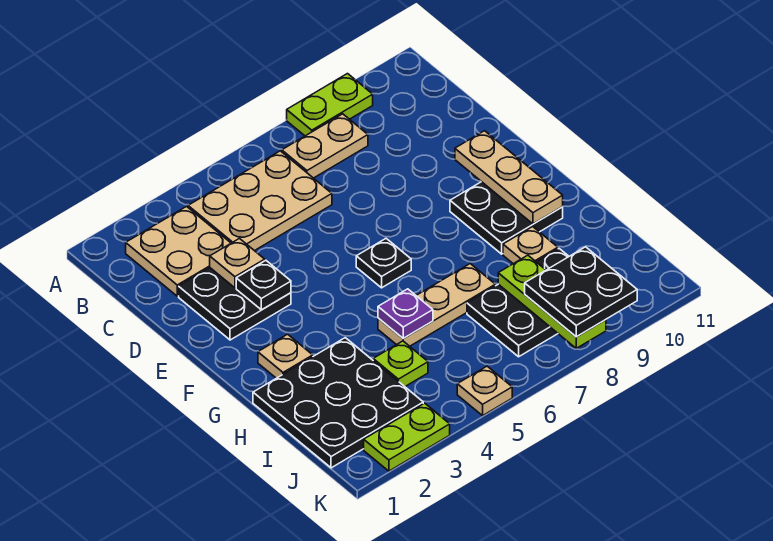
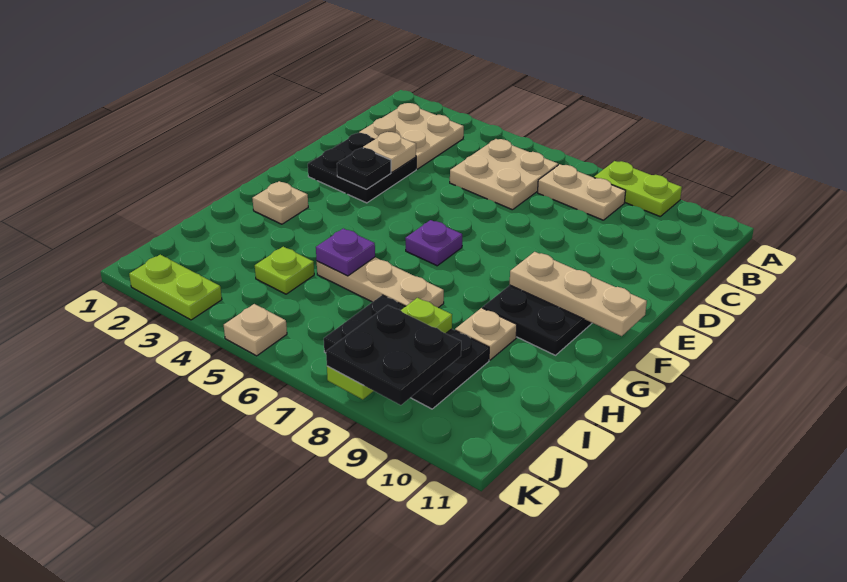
tan plate B4:C6 level 1 -> tan plate B5:C6 level 1
tan plate E10:G10 level 2 -> tan plate F9:F11 level 2
black plate F6 level 1 -> purple plate F6 level 1
black plate H1:J3 level 1 -> none

